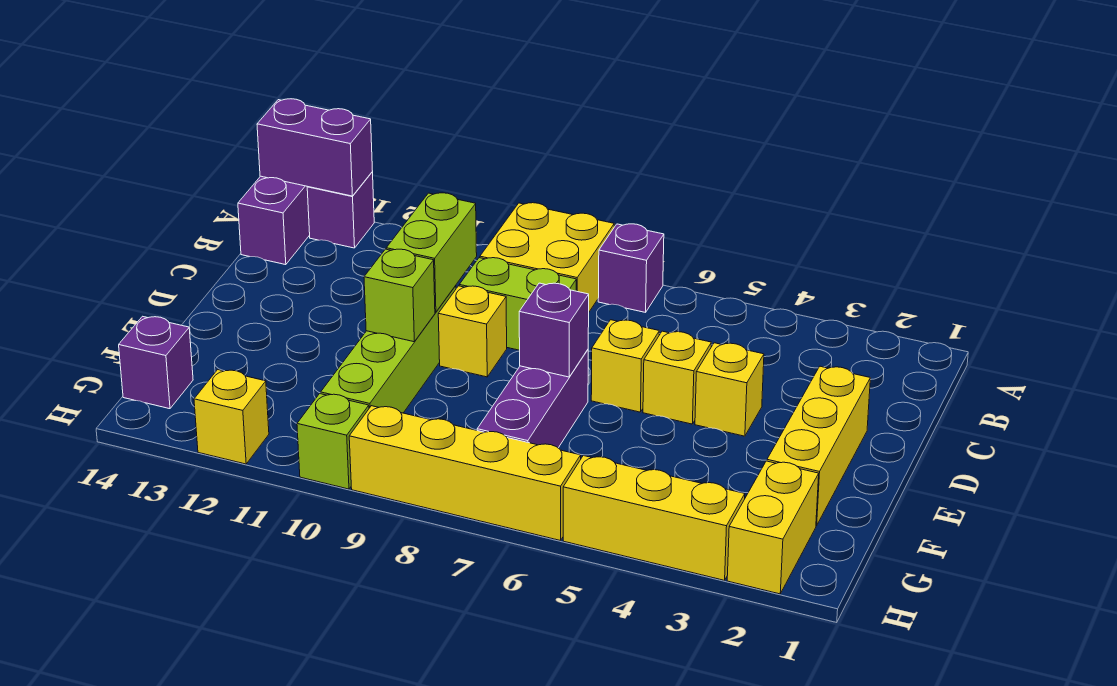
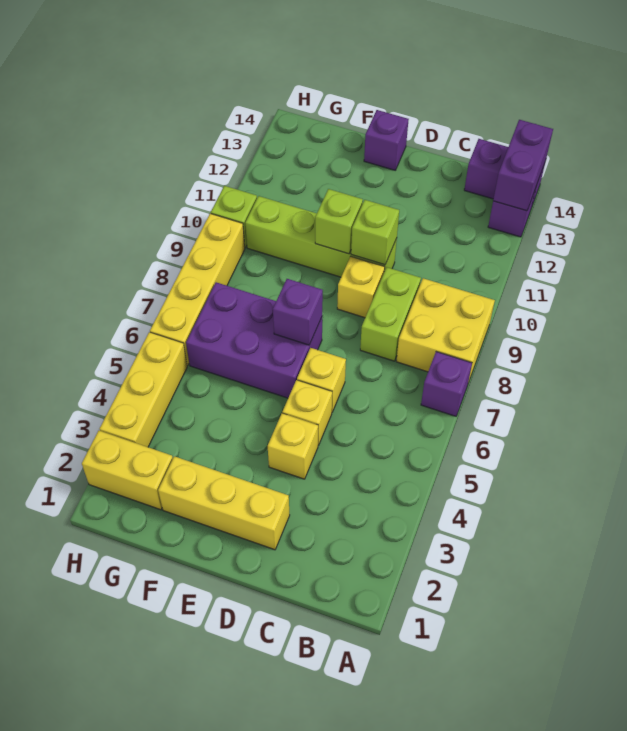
lime brick C10:D10 level 2 -> lime brick D10 level 2
purple brick E7:G7 level 1 -> purple brick E6:G7 level 1
purple brick G14 level 1 -> purple brick E14 level 1
yellow brick H12 level 1 -> none

